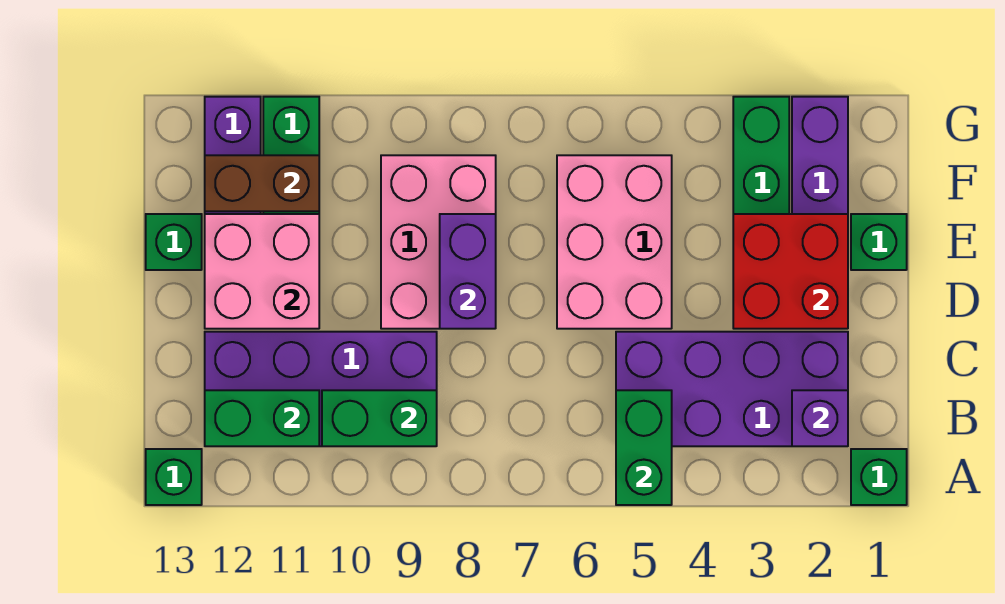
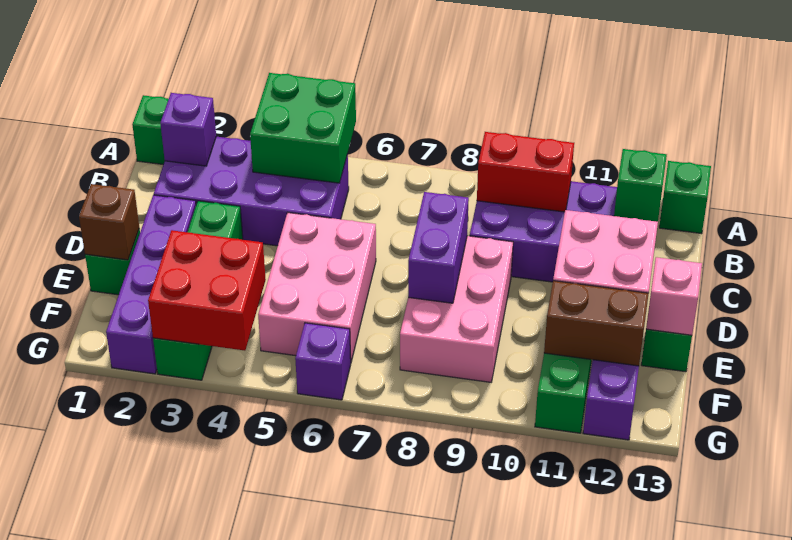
green brick A5:B5 level 2 -> green brick A4:B5 level 2
green brick B9:B10 level 2 -> red brick B9:B10 level 2
green brick B11:B12 level 2 -> green brick B12 level 2
red brick D2:E3 level 2 -> red brick F3:G4 level 2
none -> brown brick E1 level 2
none -> pink brick E13 level 2
none -> purple brick G6 level 1

